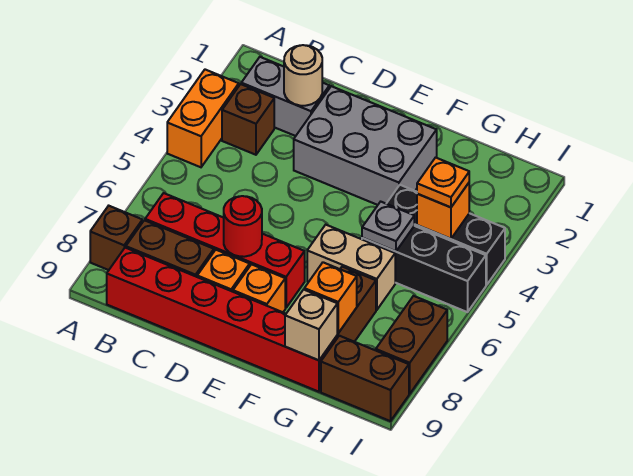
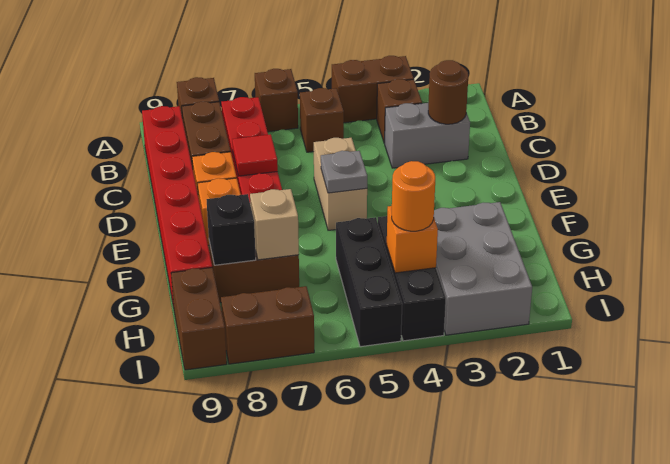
orange brick A3:A4 level 1 -> brown brick A3:A4 level 1
none -> brown brick A6 level 1
grey brick B2:C2 level 1 -> grey brick C2:C3 level 1
none -> brown brick B5 level 1
tan round brick C2 level 2 -> brown round brick C2 level 2
grey brick D2:F3 level 1 -> grey brick G2:I3 level 1
red round brick D7 level 2 -> red tile D7 level 2
tan brick F6:G6 level 1 -> tan brick D5:E5 level 1
grey plate G5 level 2 -> grey plate E5 level 2
orange brick G8 level 2 -> black brick G8 level 2
tan brick G9 level 2 -> tan brick G7 level 2
orange plate H4 level 3 -> orange round brick H4 level 3

